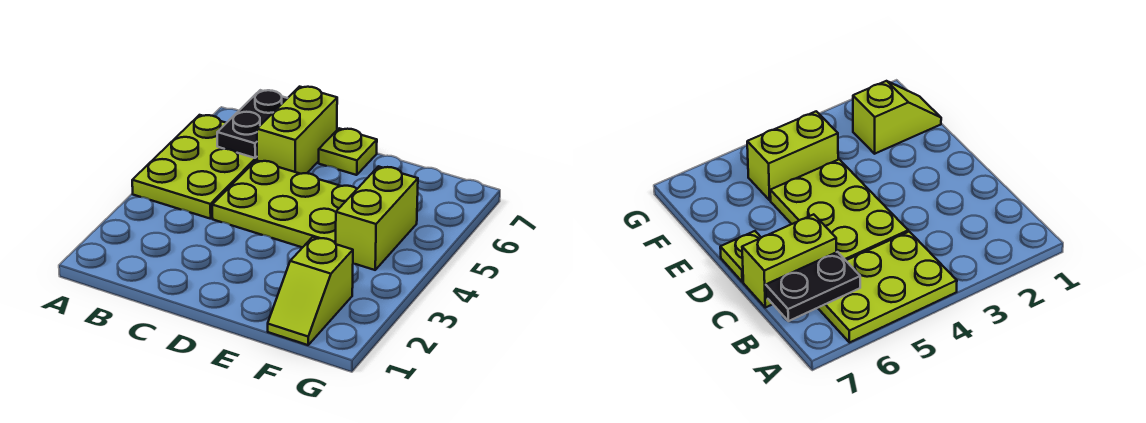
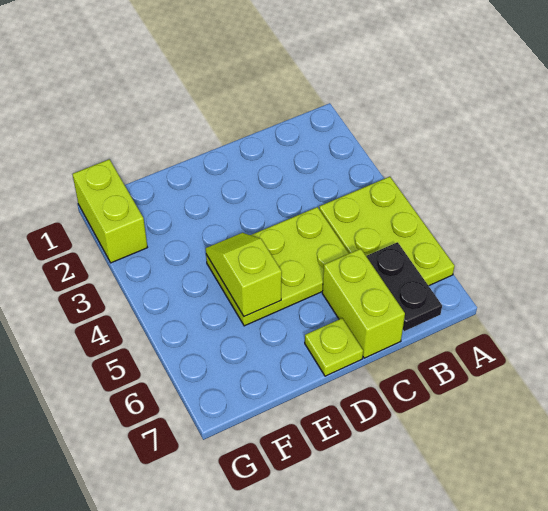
lime slope F1:F2 level 1 top 2 -> lime slope E4:E5 level 2 top 5
lime brick F4:F5 level 1 -> lime brick G1:G2 level 1

